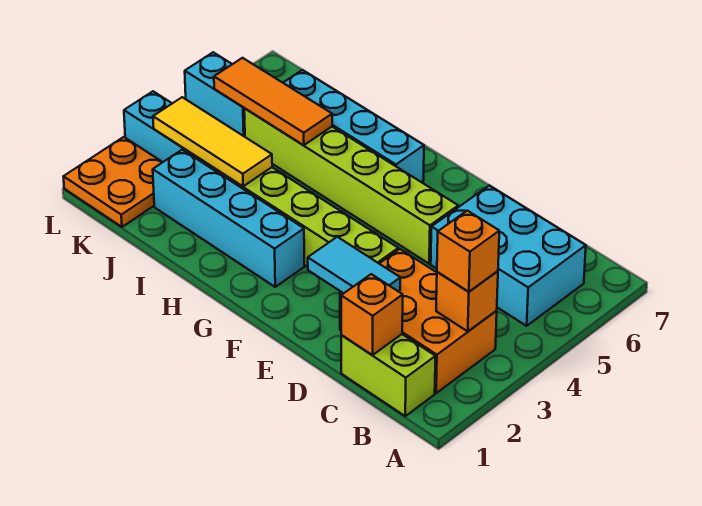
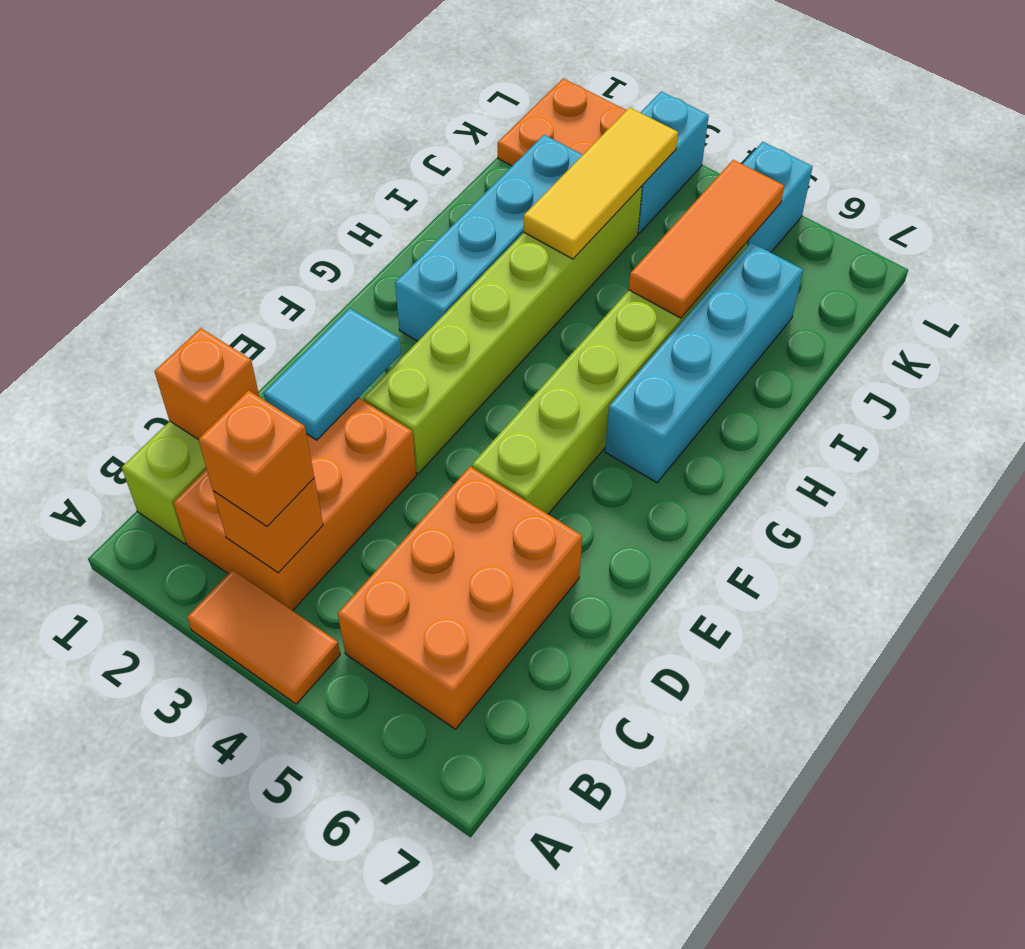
none -> orange tile A3:A4 level 1
cyan brick B5:D6 level 1 -> orange brick B5:D6 level 1

